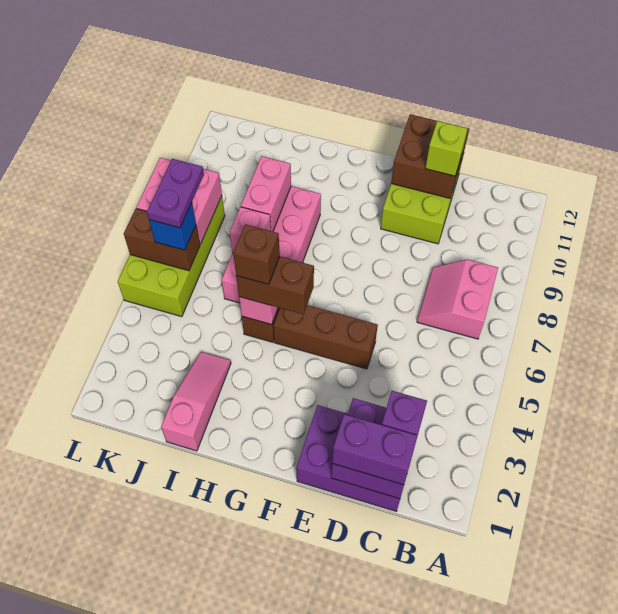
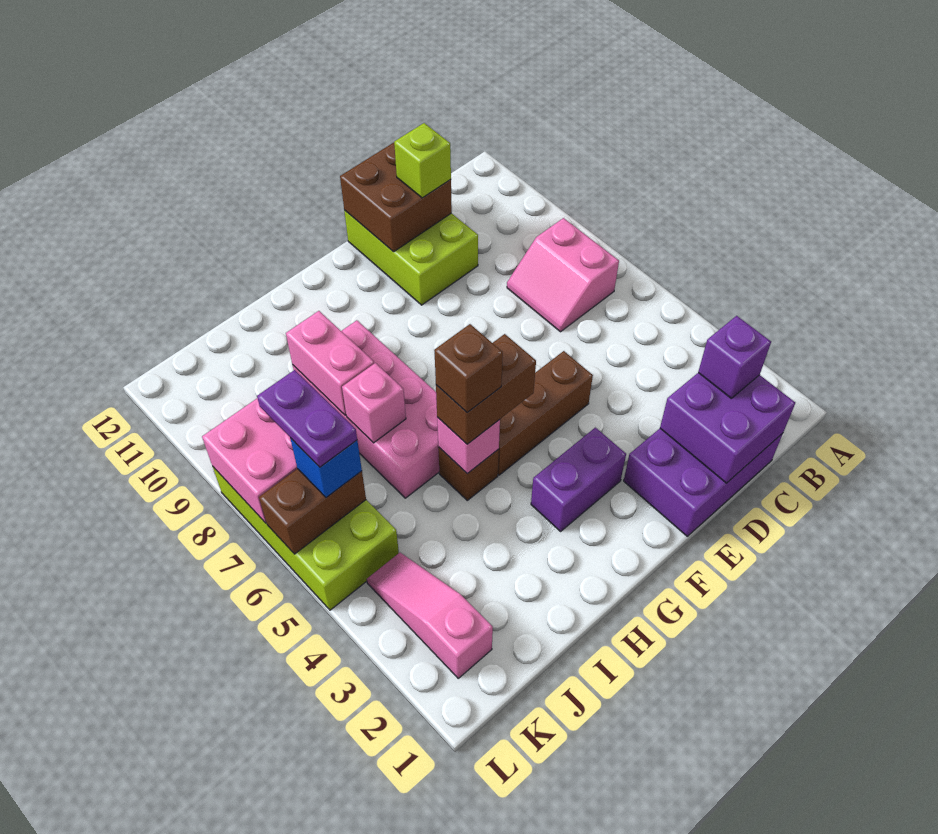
purple brick C1:D1 level 3 -> purple brick F3:G3 level 1
pink slope I1:I3 level 1 top 1 -> pink slope K2:K4 level 1 top 2

